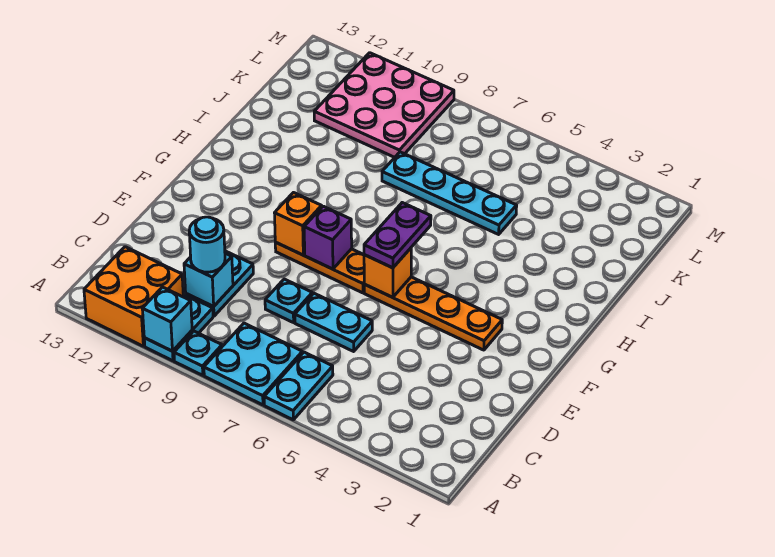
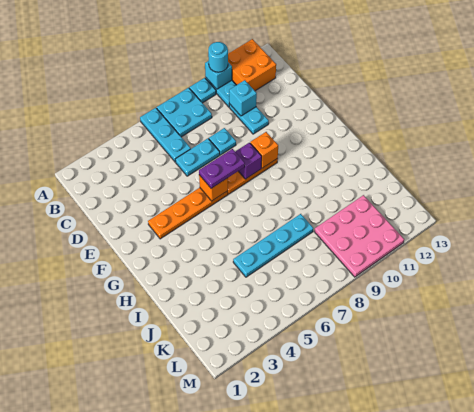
cyan plate A6:B6 level 1 -> cyan plate A6:C6 level 1
cyan round brick C10 level 3 -> cyan round brick A10 level 3
purple plate F6:G6 level 3 -> purple plate F6:F7 level 3

